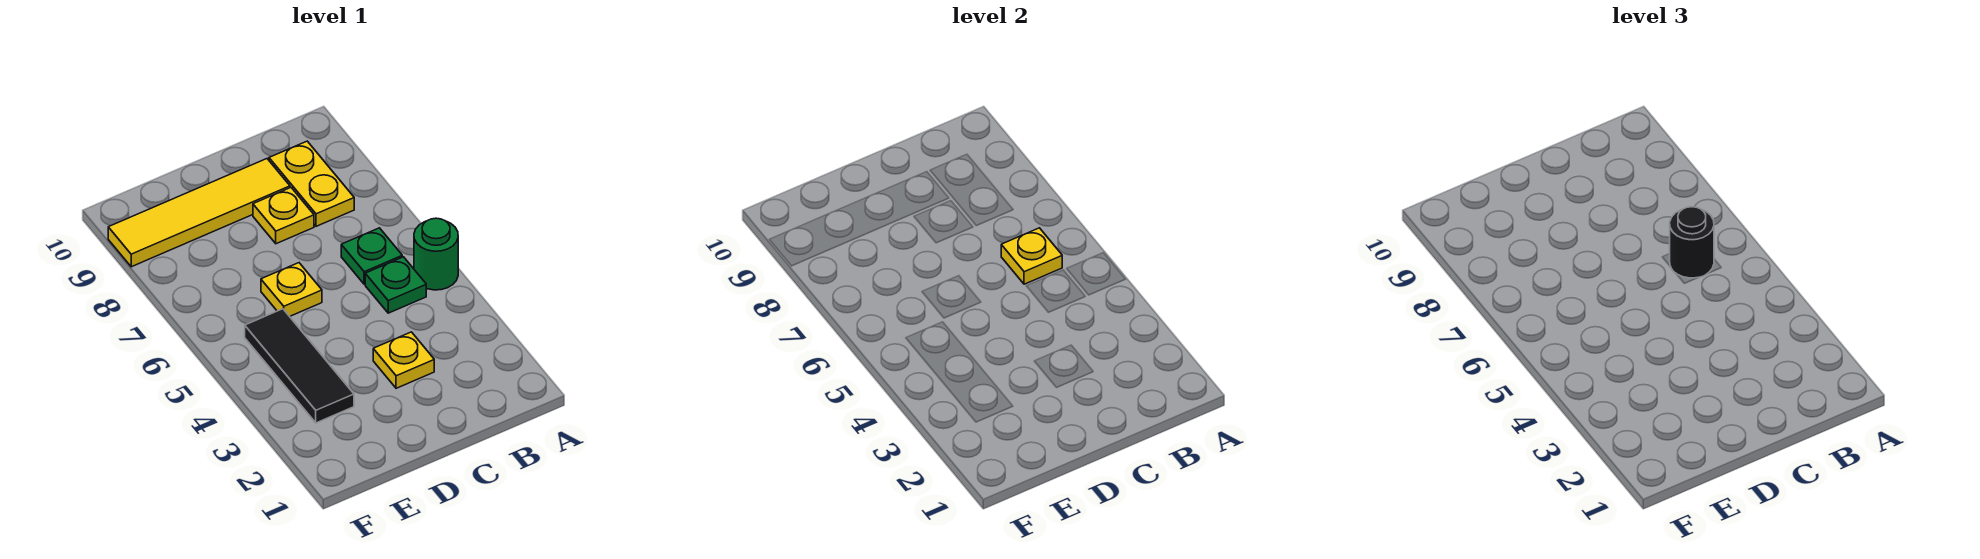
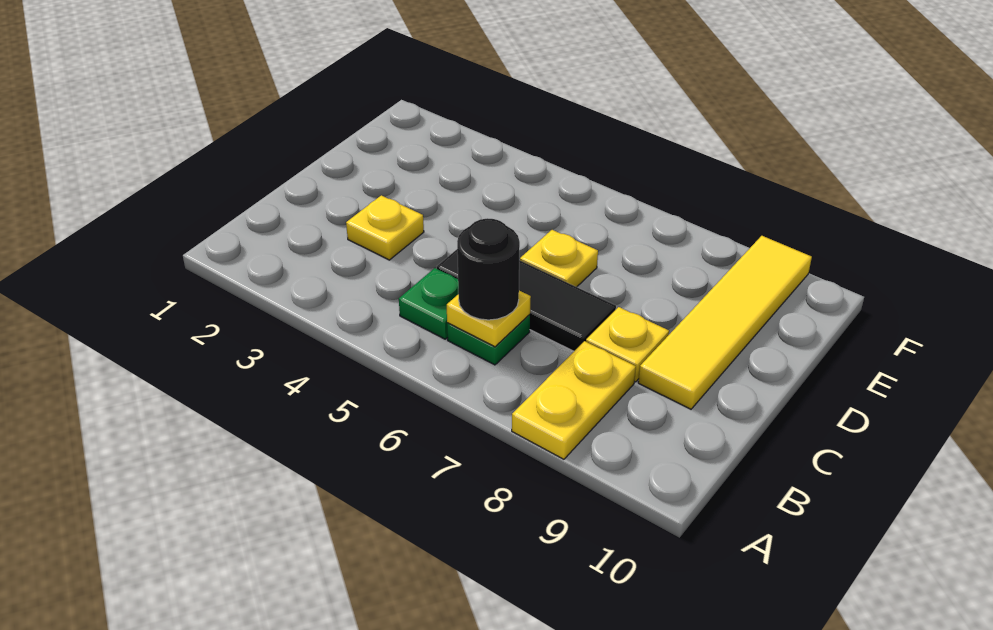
green round brick A5 level 1 -> none
yellow plate B8:B9 level 1 -> yellow plate A8:B8 level 1
black tile E3:E5 level 1 -> black tile C5:C7 level 1

